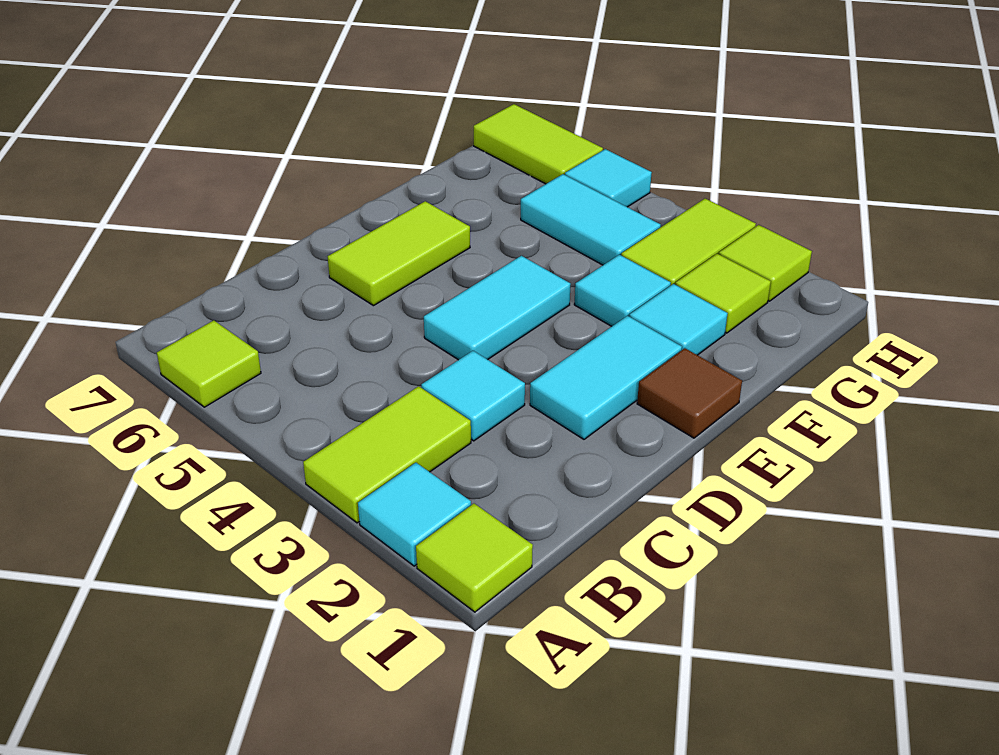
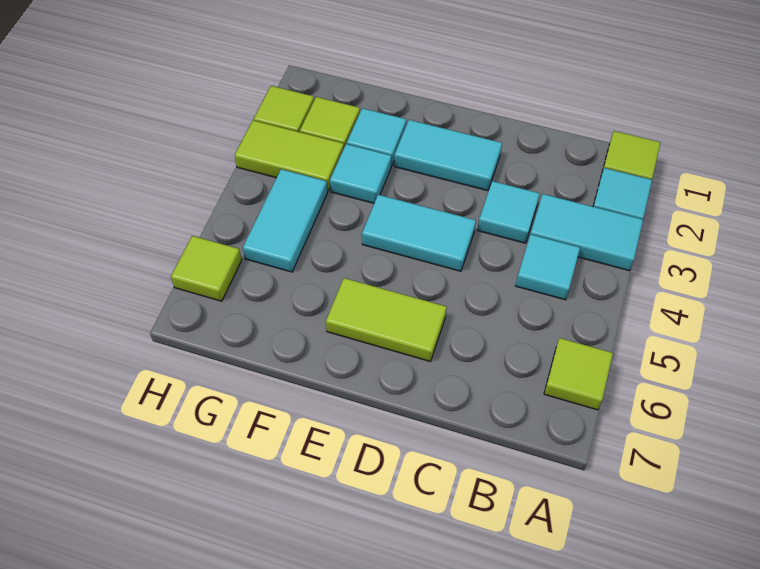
lime tile A3:B3 level 1 -> cyan tile A3:B3 level 1
brown tile E1 level 1 -> none
cyan tile H5 level 1 -> cyan tile B4 level 1
lime tile H6:H7 level 1 -> lime tile H6 level 1

